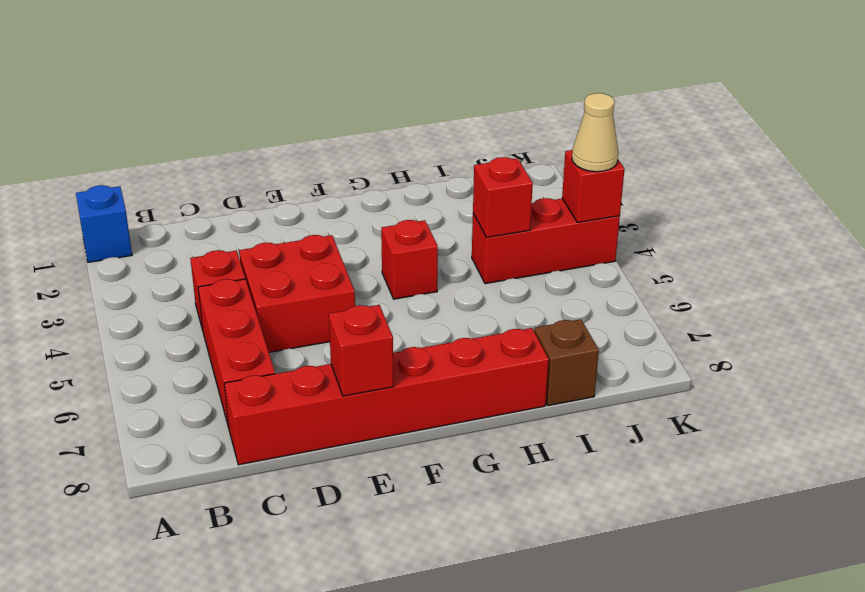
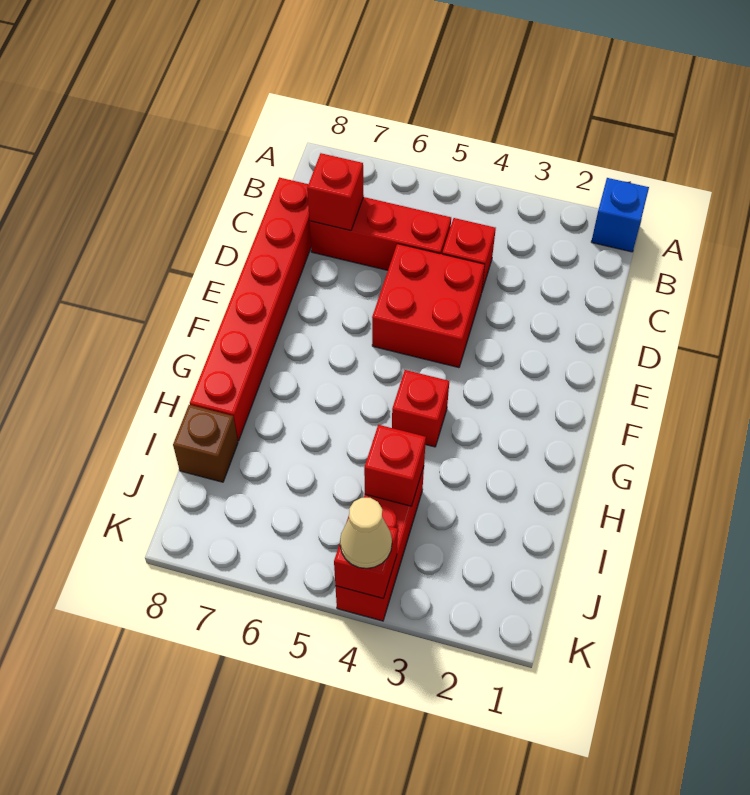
red brick E8 level 2 -> red brick C7 level 2

